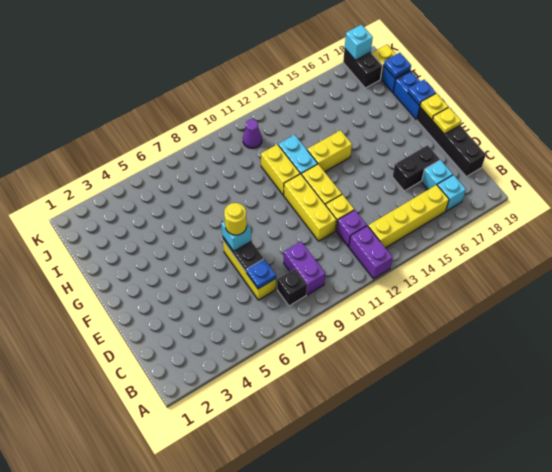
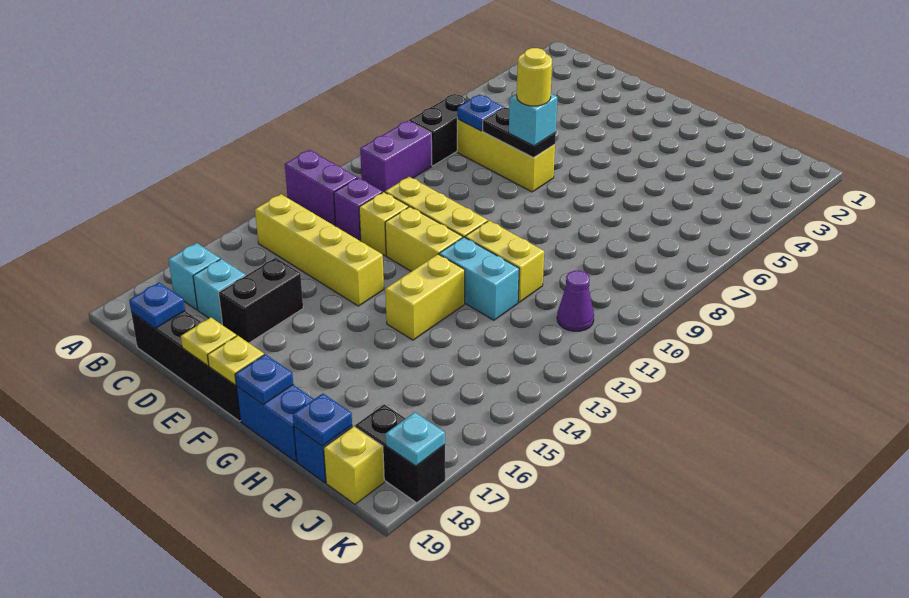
black brick B8 level 1 -> black brick B7:B8 level 1
purple brick B9:C9 level 1 -> purple brick B9:B10 level 1
yellow brick B13:B16 level 1 -> yellow brick B14:E14 level 1
none -> blue plate C19 level 2
cyan brick K18 level 2 -> cyan plate K18 level 2

